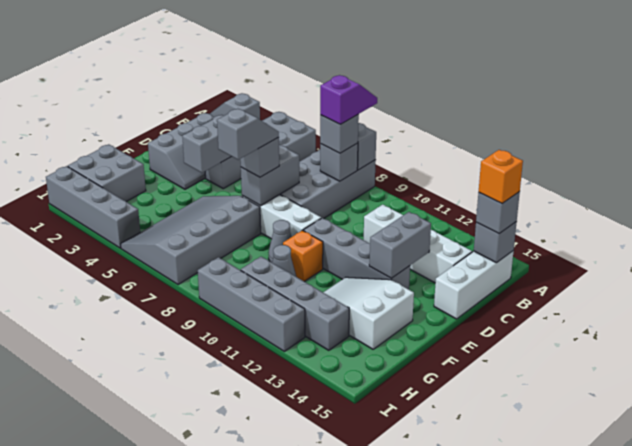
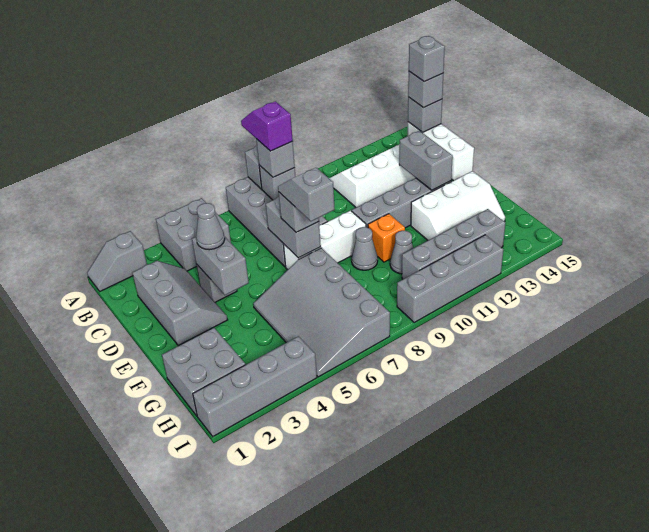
orange brick B15 level 4 -> grey brick B15 level 4
none -> grey cone D4 level 3
white slope F12:G14 level 1 top 14 -> white slope F12:G14 level 1 top F

